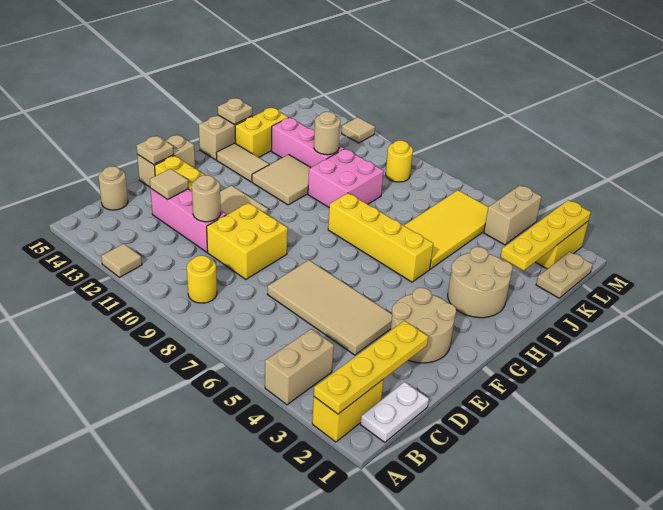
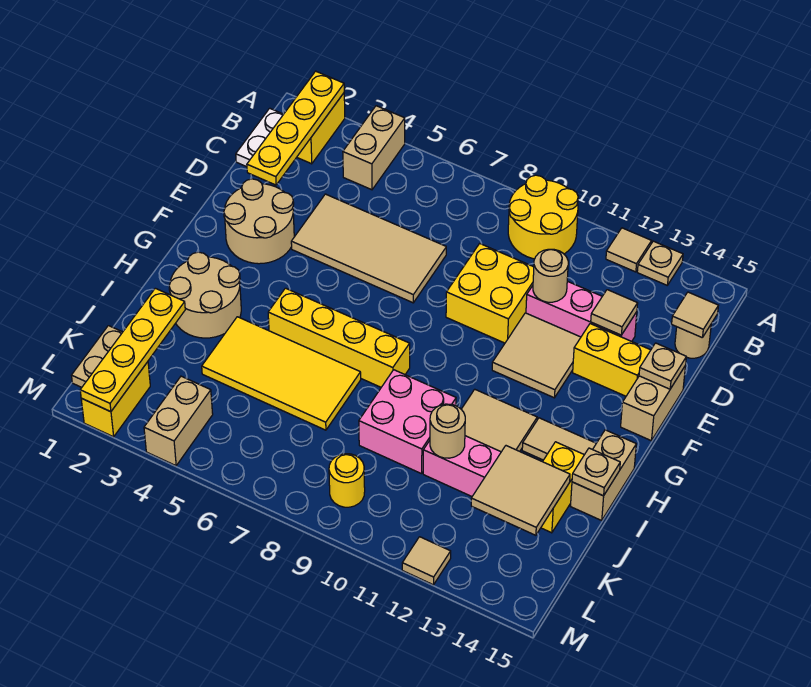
none -> tan plate A13 level 1
yellow round brick B9 level 1 -> yellow round brick A9:B10 level 1
none -> tan tile C15 level 2
yellow tile I5:L6 level 1 -> yellow tile I4:J7 level 1
none -> tan tile J13:K14 level 2

